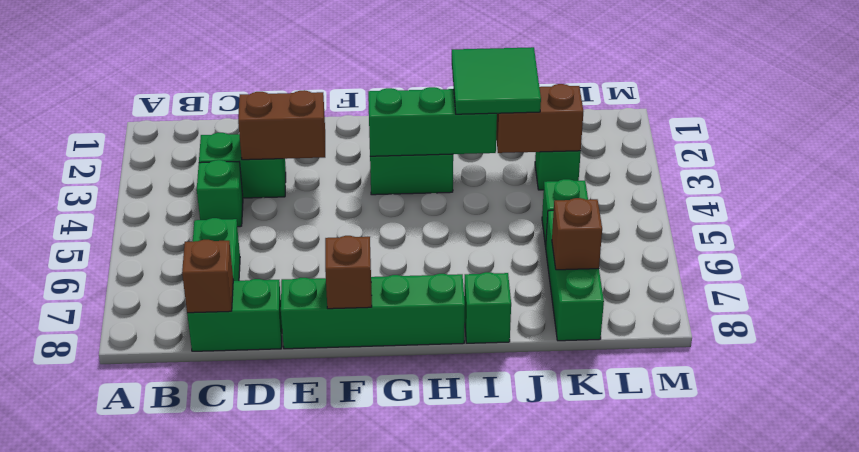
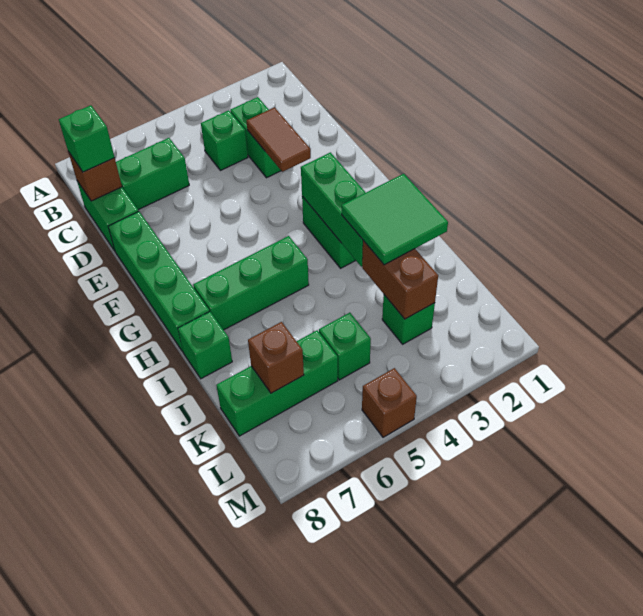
none -> green brick C8 level 3
brown brick D3:E3 level 2 -> brown tile D3:E3 level 2
brown brick F8 level 2 -> brown brick M5 level 1
none -> green brick H5:H7 level 1

